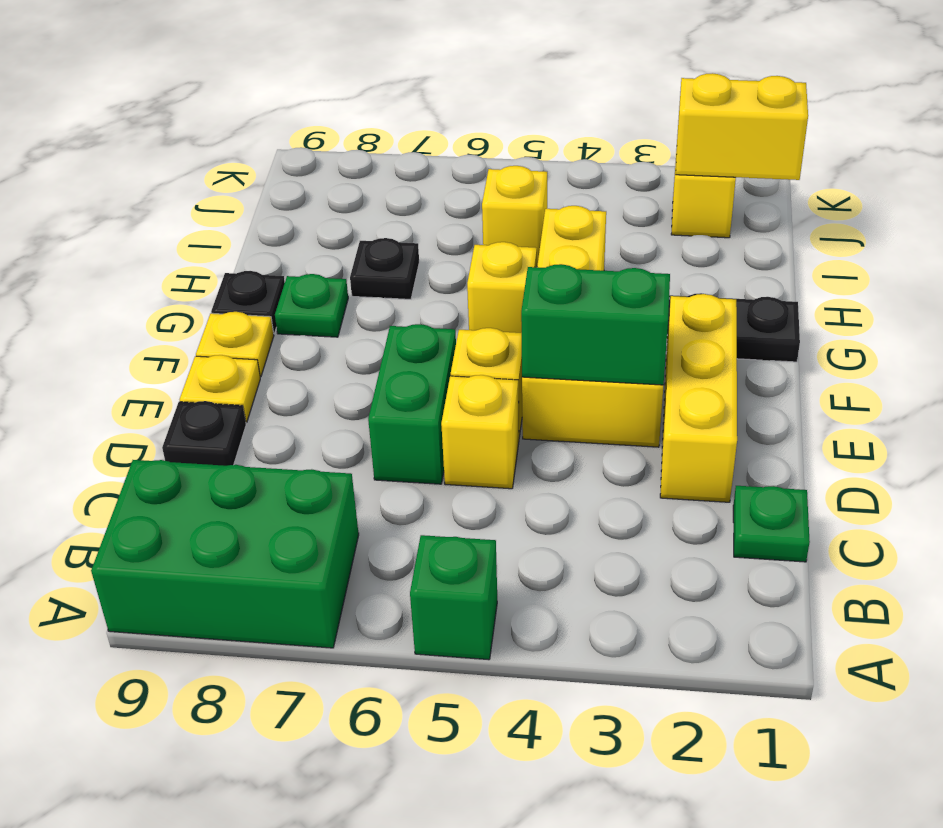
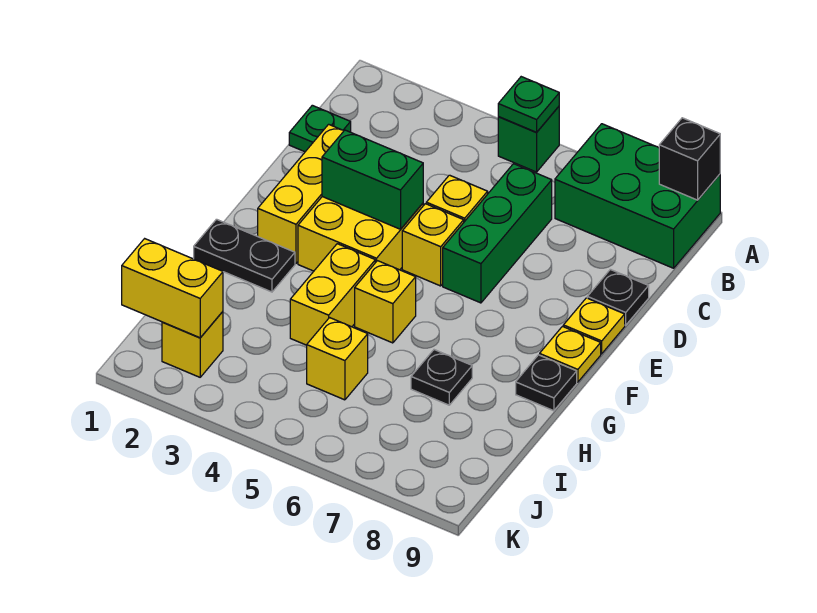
none -> black brick A9 level 2
green brick D6:E6 level 1 -> green brick C6:E6 level 1
green plate G8 level 1 -> green plate A5 level 2

